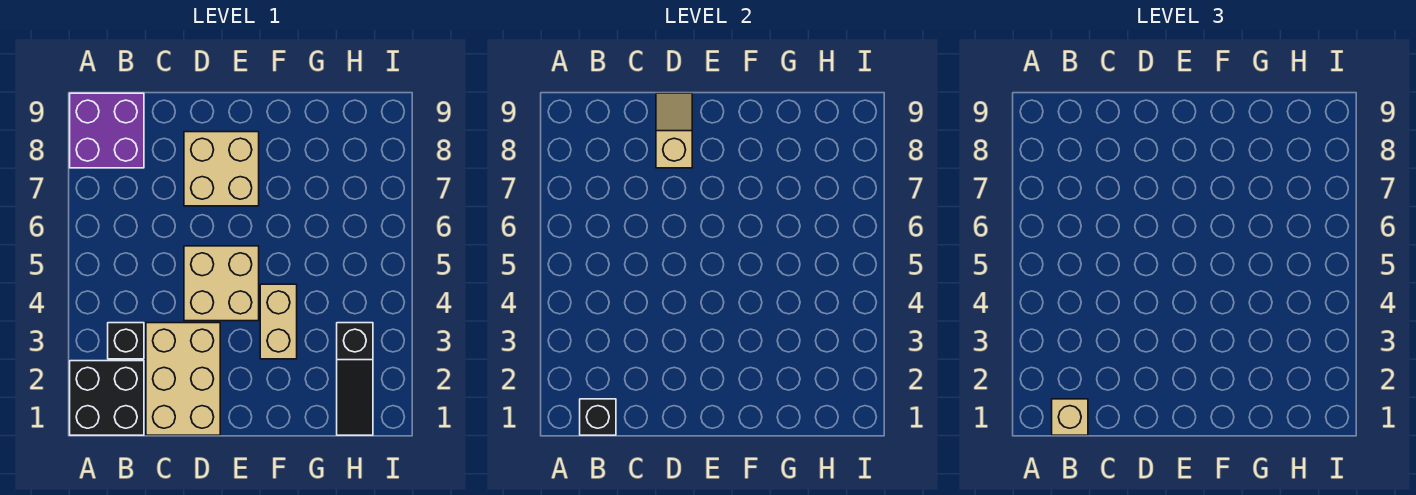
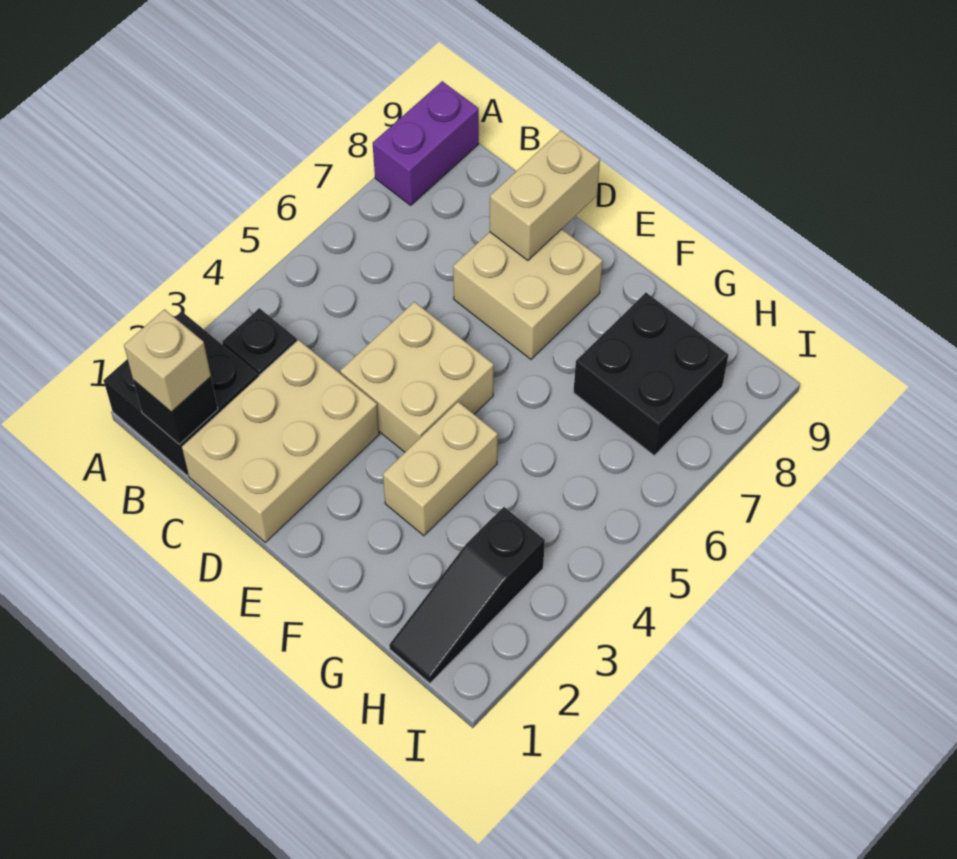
purple brick A8:B9 level 1 -> purple brick A8:A9 level 1
tan slope D8:D9 level 2 top 8 -> tan brick D8:D9 level 2
none -> black brick G7:H8 level 1

